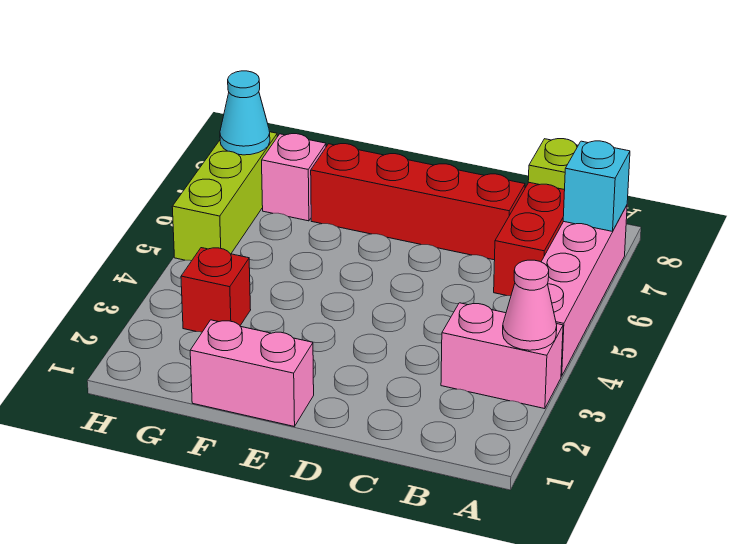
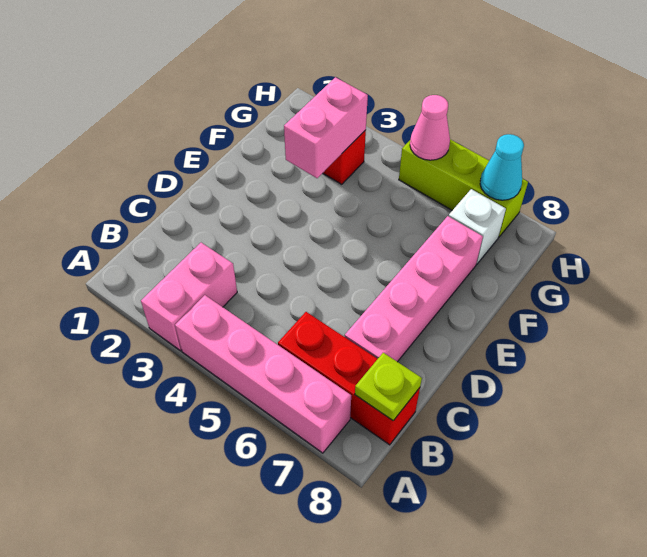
pink cone A3 level 2 -> pink cone H5 level 2
cyan brick A7 level 2 -> none
red brick C7:F7 level 1 -> pink brick C7:F7 level 1
pink brick E1:F1 level 1 -> pink brick F3:G3 level 2
pink brick G7 level 1 -> white brick G7 level 1

